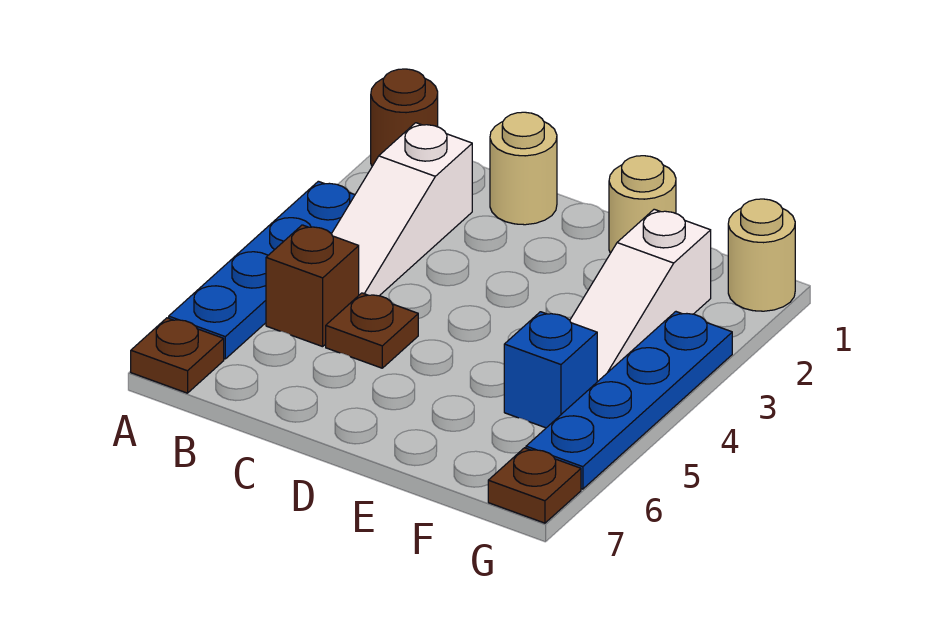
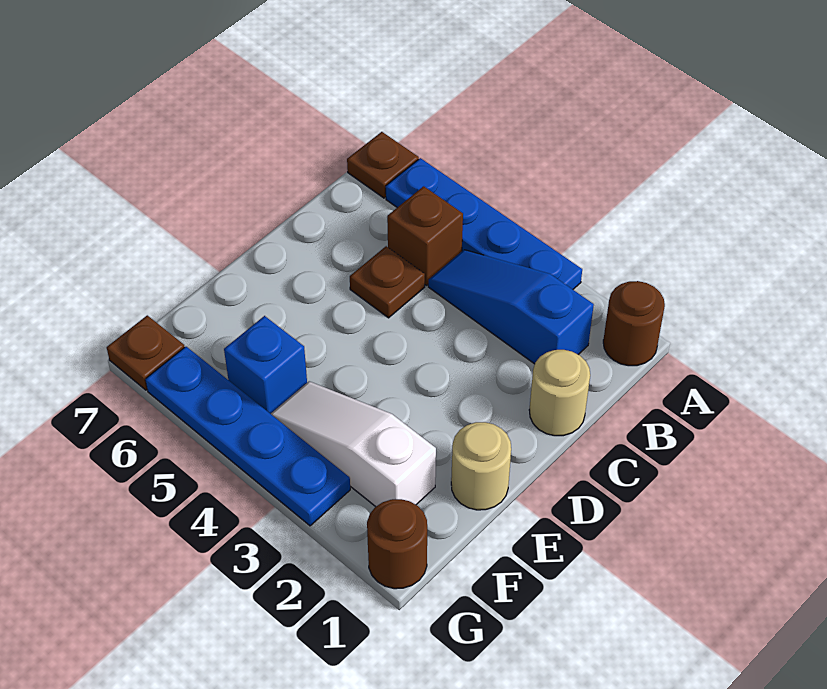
white slope B2:B4 level 1 top 2 -> blue slope B2:B4 level 1 top 2
tan round brick G1 level 1 -> brown round brick G1 level 1

